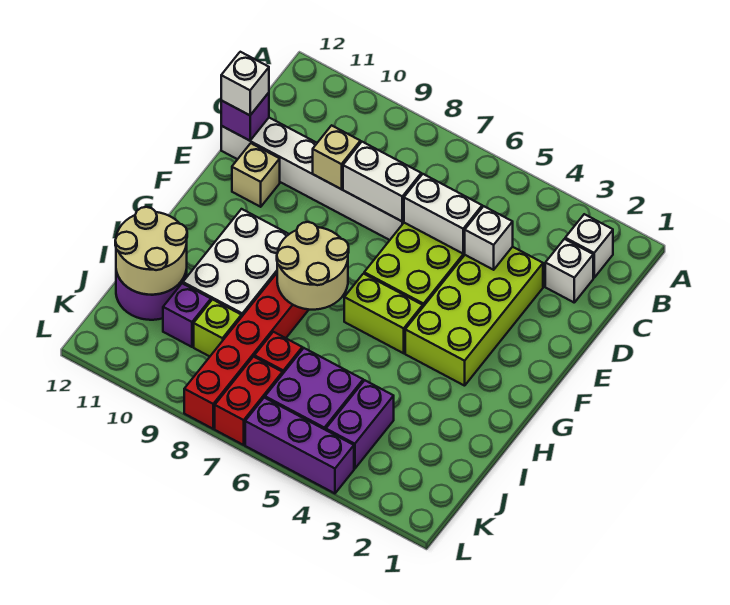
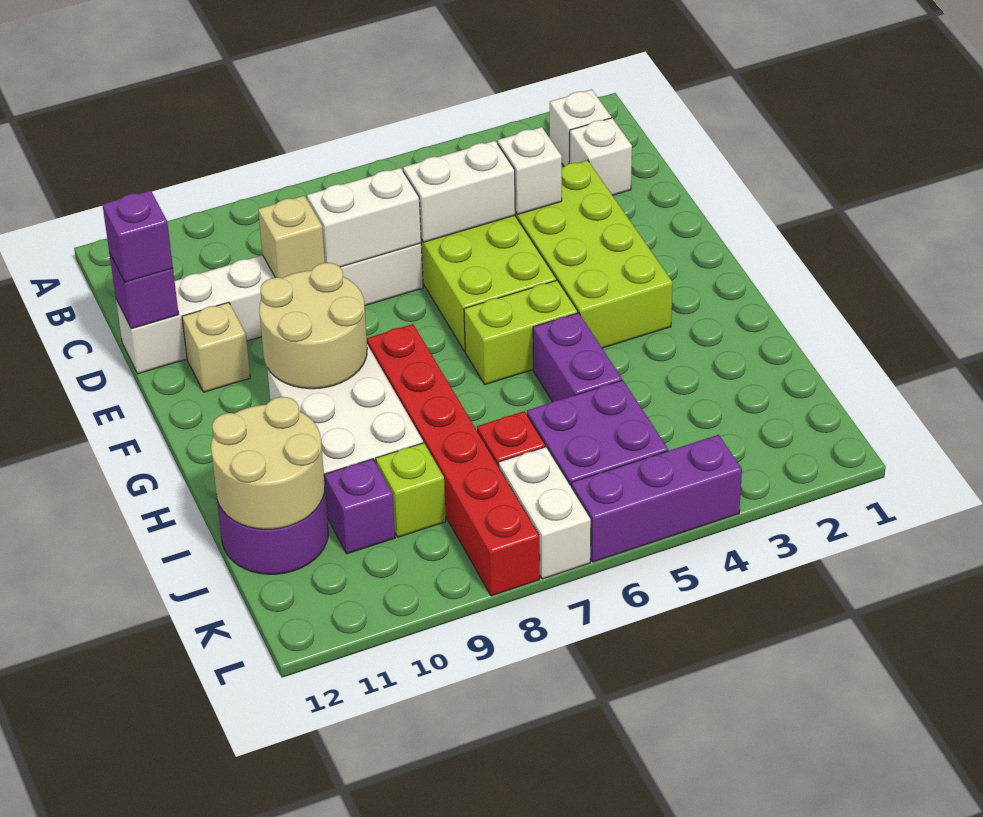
white brick D12 level 3 -> purple brick D12 level 3
tan round brick G7:H8 level 2 -> tan round brick F9:G10 level 2
purple brick J4:K4 level 1 -> purple brick H5:I5 level 1
red brick K7:L7 level 1 -> white brick K7:L7 level 1

